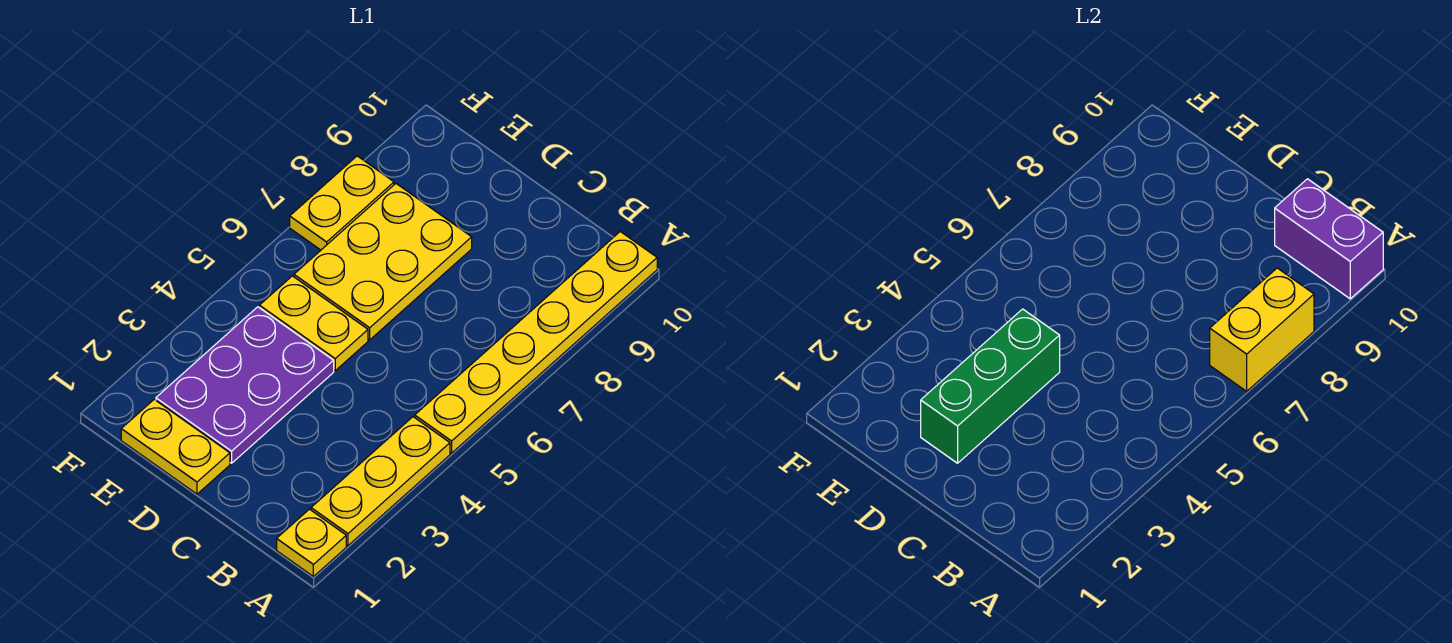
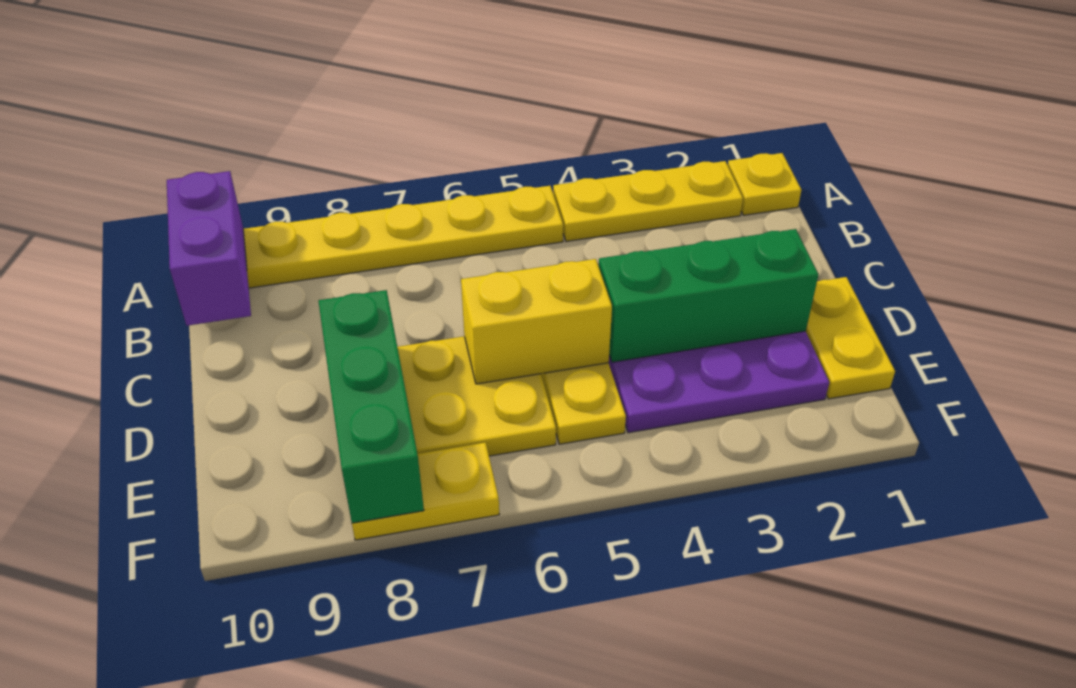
yellow brick A7:A8 level 2 -> yellow brick D5:D6 level 2
none -> green brick D8:F8 level 2

